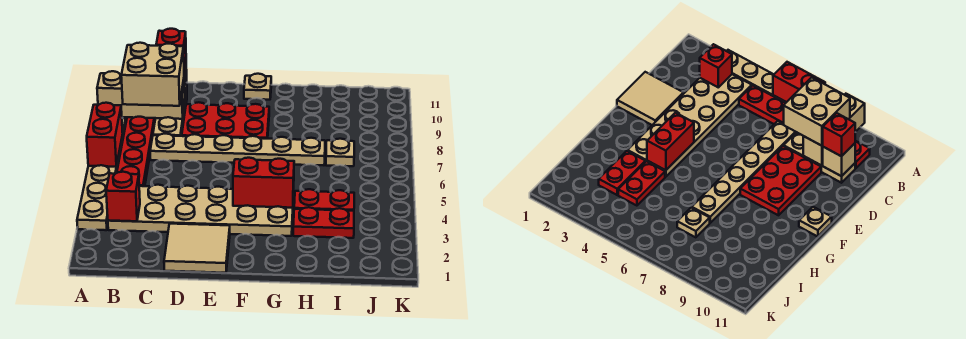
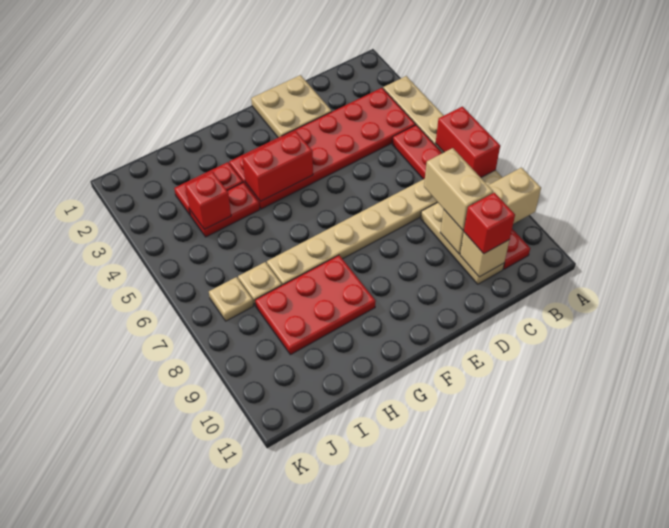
tan plate B3:G4 level 1 -> red plate B3:G4 level 1
red brick B3 level 2 -> red brick I4 level 2
tan brick B8:C9 level 3 -> tan brick C8:C9 level 3
tan tile D1:E2 level 1 -> tan plate D1:E2 level 1
red plate D8:F9 level 1 -> red plate G8:I9 level 1
tan plate F11 level 1 -> tan plate J7 level 1

